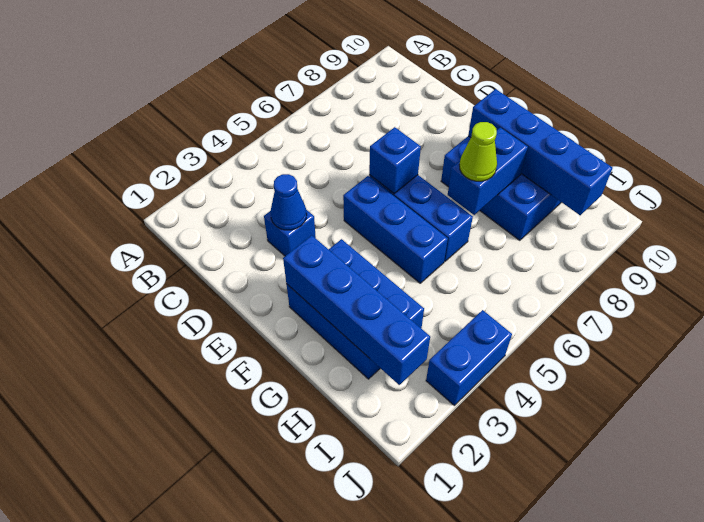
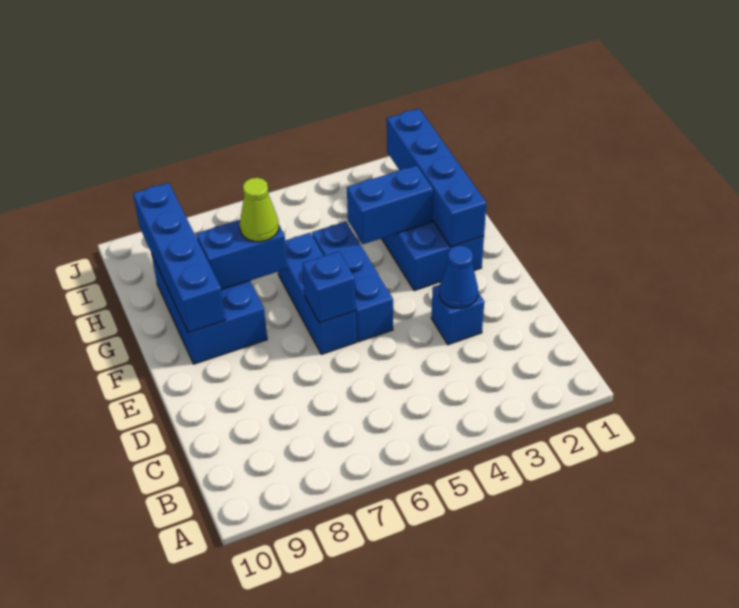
blue brick J3:J4 level 1 -> blue brick G3:G4 level 2

